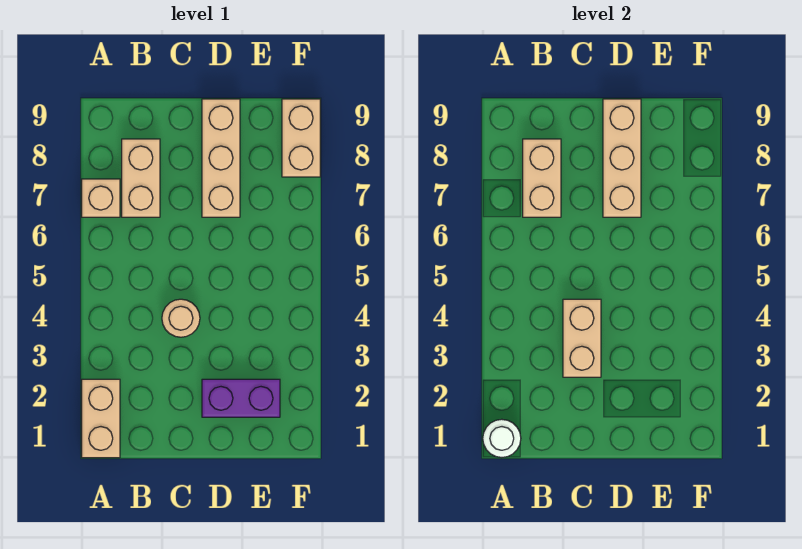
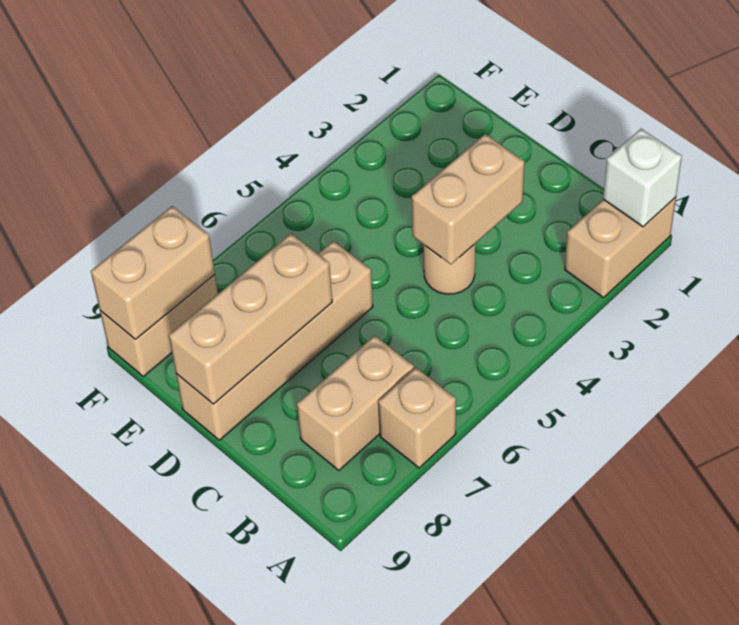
white round brick A1 level 2 -> white brick A1 level 2
tan brick B7:B8 level 2 -> tan brick F8:F9 level 2
purple brick D2:E2 level 1 -> none
tan brick D7:D9 level 1 -> tan brick D6:D9 level 1

